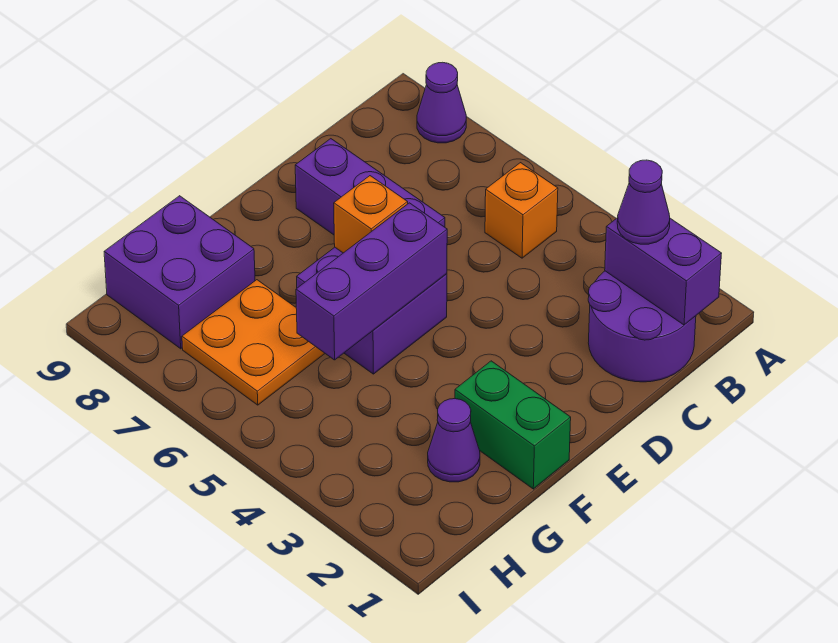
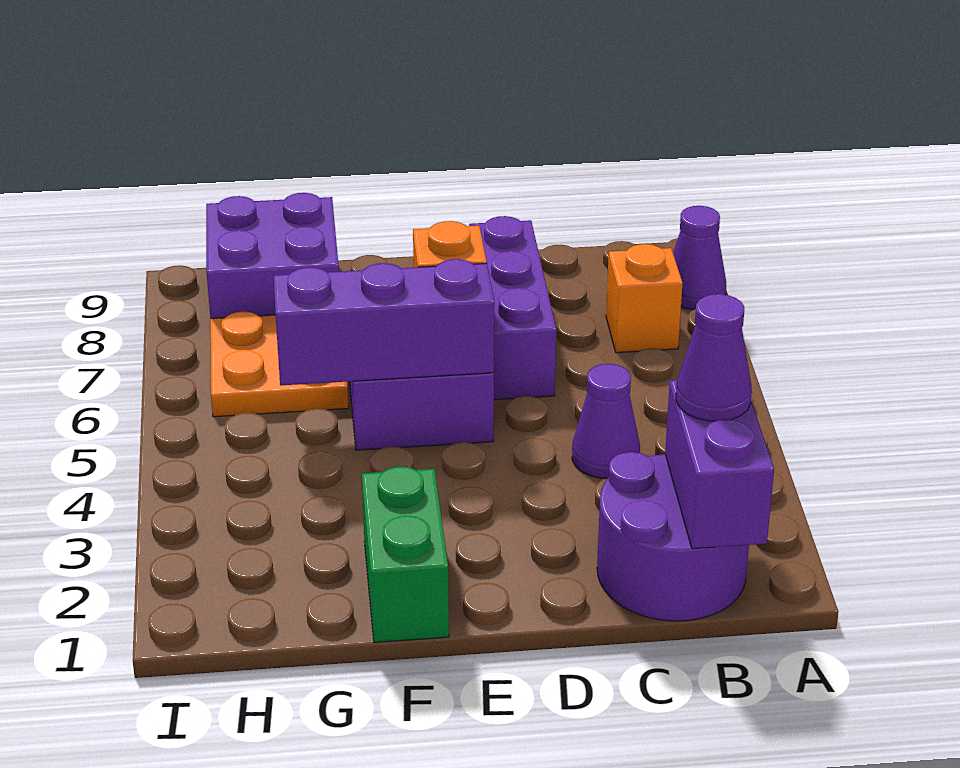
orange brick B5 level 1 -> orange brick B7 level 1
purple cone G2 level 1 -> purple cone C4 level 1

